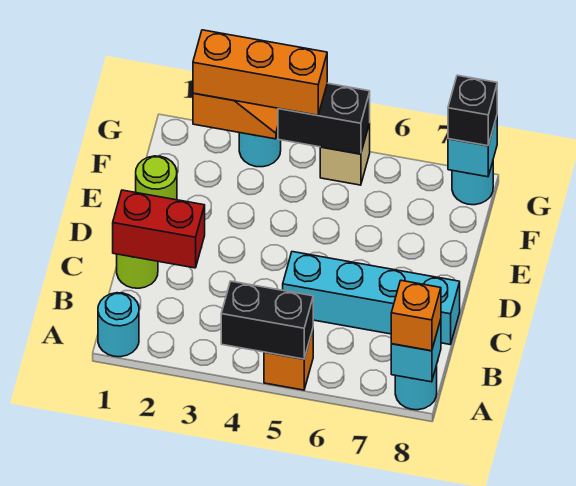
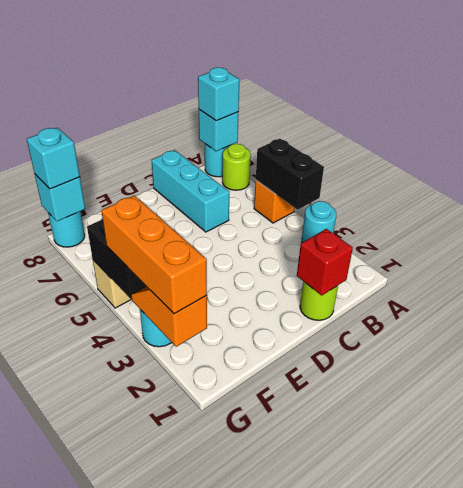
cyan round brick A1 level 1 -> cyan round brick A3 level 1
orange brick A8 level 3 -> cyan brick A8 level 3
red brick C1:C2 level 2 -> red brick C1 level 2
cyan brick C5:C8 level 1 -> cyan brick C6:C8 level 1
lime round brick E1 level 1 -> lime round brick A7 level 1
black brick G8 level 3 -> cyan brick G8 level 3

